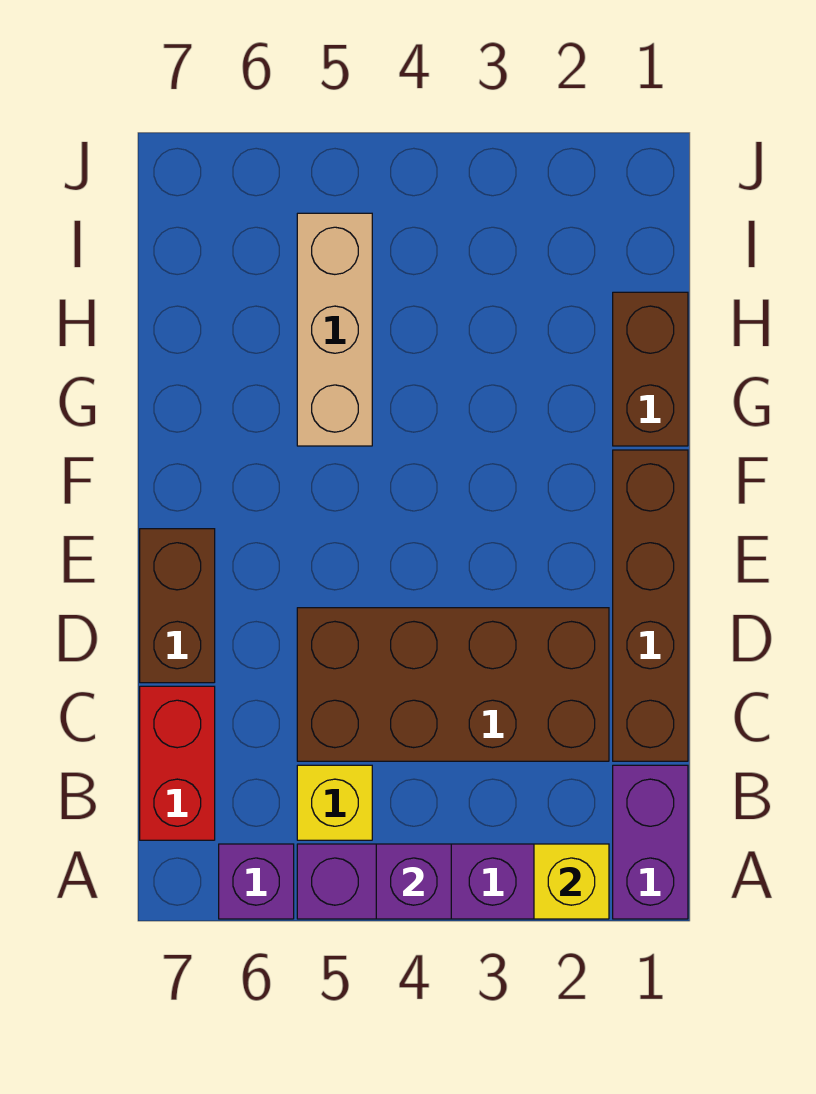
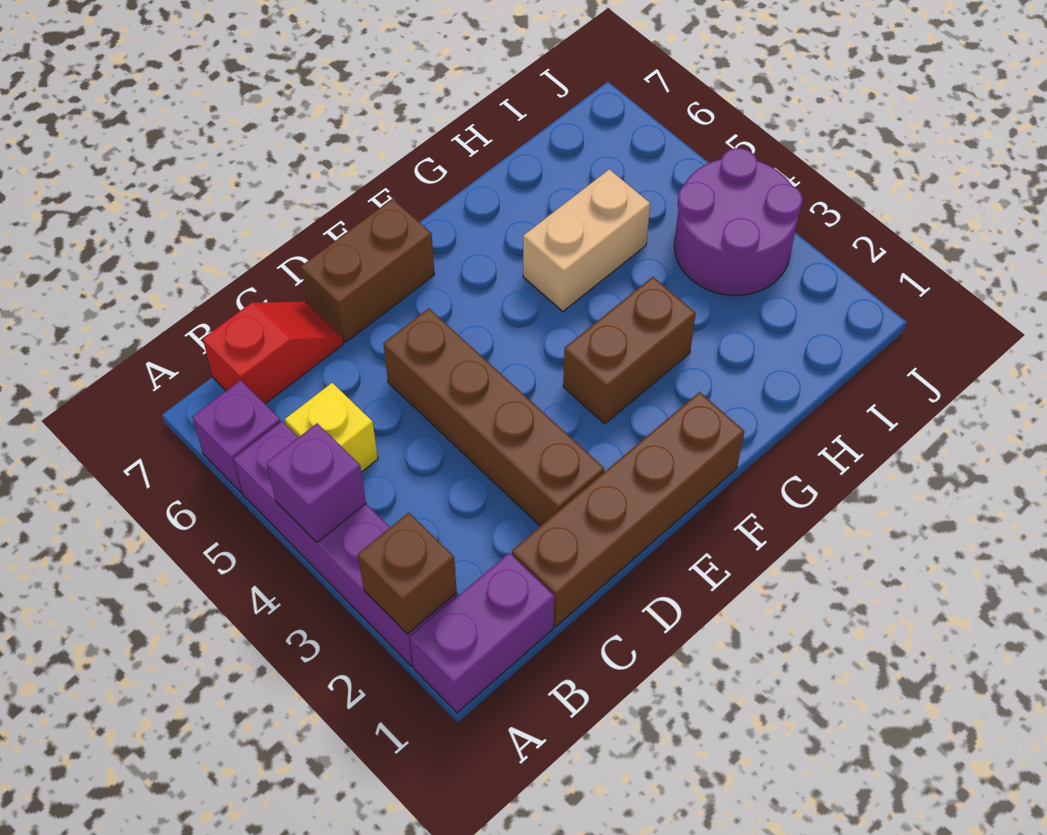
yellow brick A2 level 2 -> brown brick A2 level 2
red brick B7:C7 level 1 -> red slope B7:C7 level 1 top B
brown brick C2:D5 level 1 -> brown brick D2:D5 level 1
brown brick G1:H1 level 1 -> brown brick F3:G3 level 1
tan brick G5:I5 level 1 -> tan brick G5:H5 level 1
none -> purple round brick I3:J4 level 1

